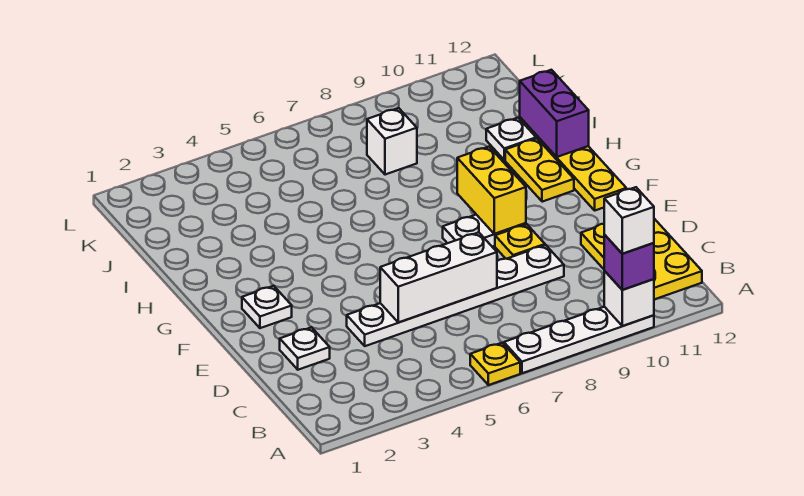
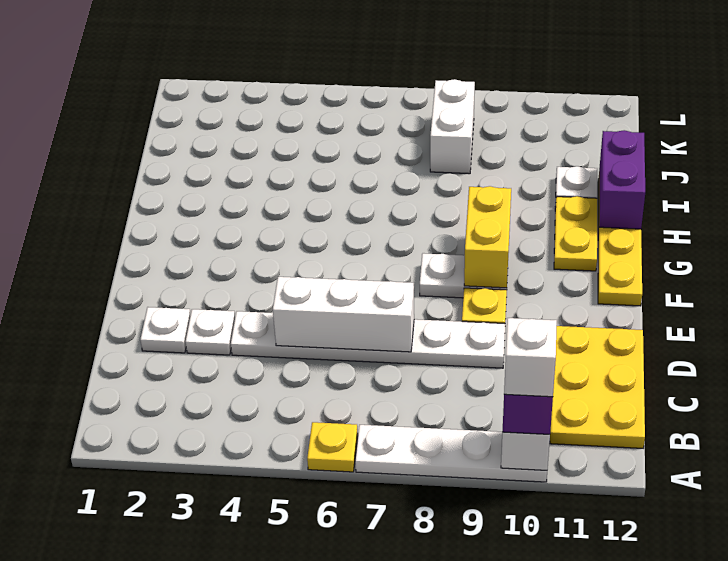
white plate F2 level 1 -> white plate D3 level 1
white brick J8 level 1 -> white brick J8:K8 level 1

